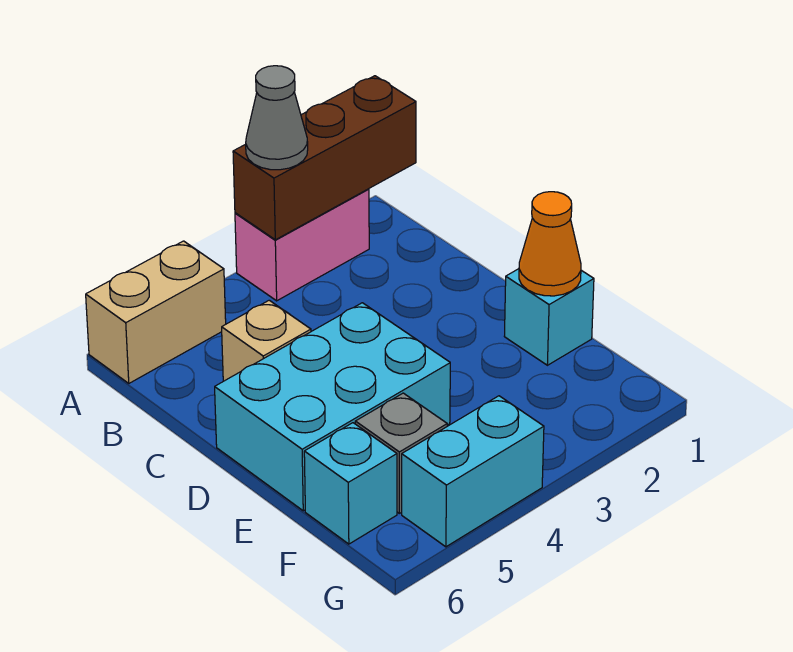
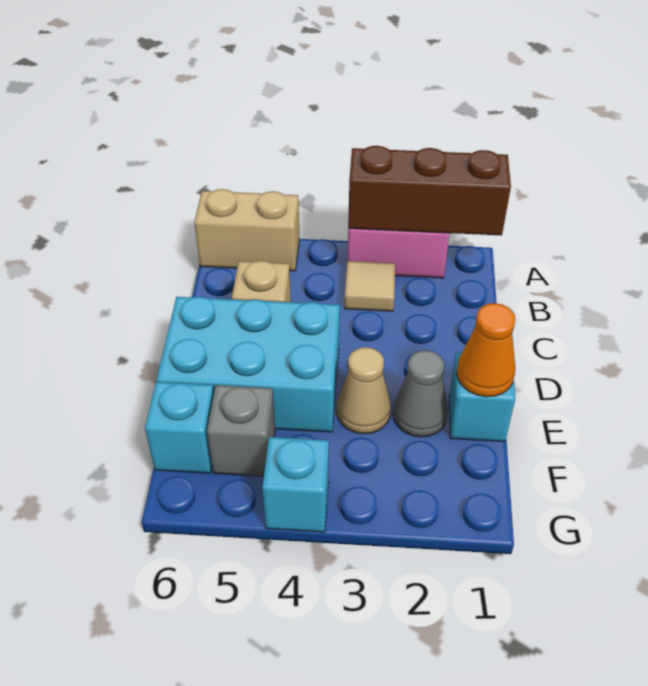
grey cone A3 level 3 -> grey cone E2 level 1
none -> tan tile B3 level 1
none -> tan cone E3 level 1
cyan brick G4:G5 level 1 -> cyan brick G4 level 1

